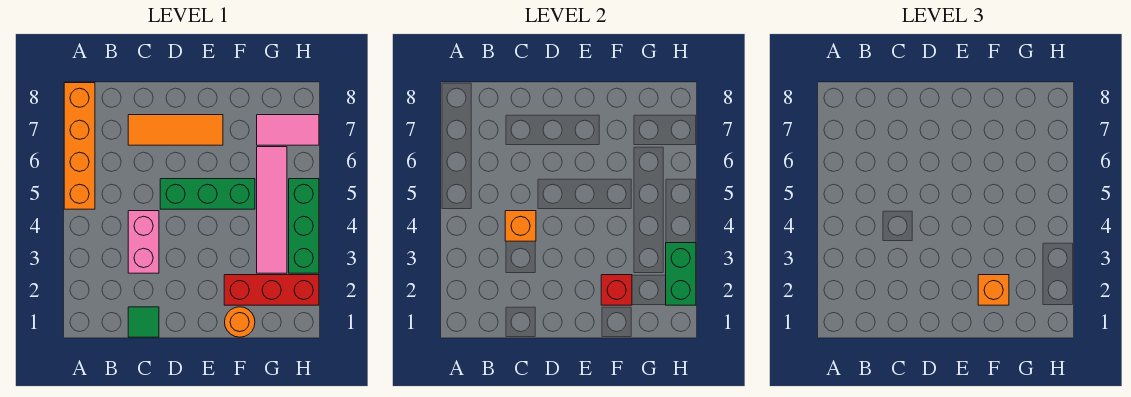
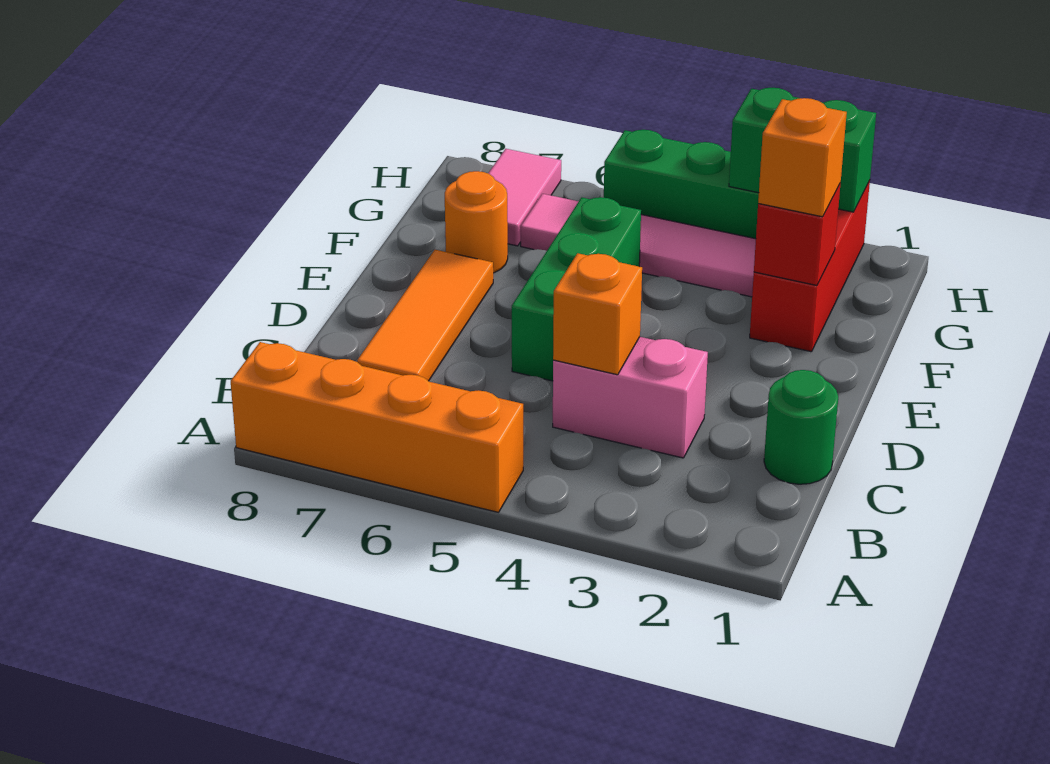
green tile C1 level 1 -> green round brick C1 level 1
orange round brick F1 level 1 -> orange round brick F7 level 1

